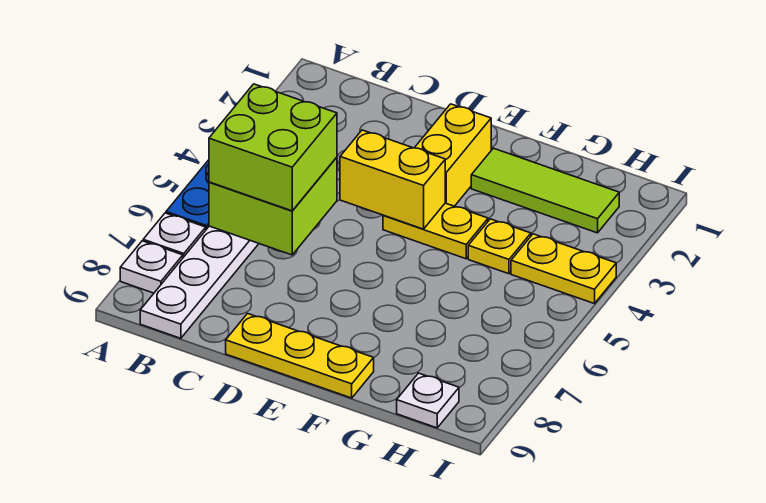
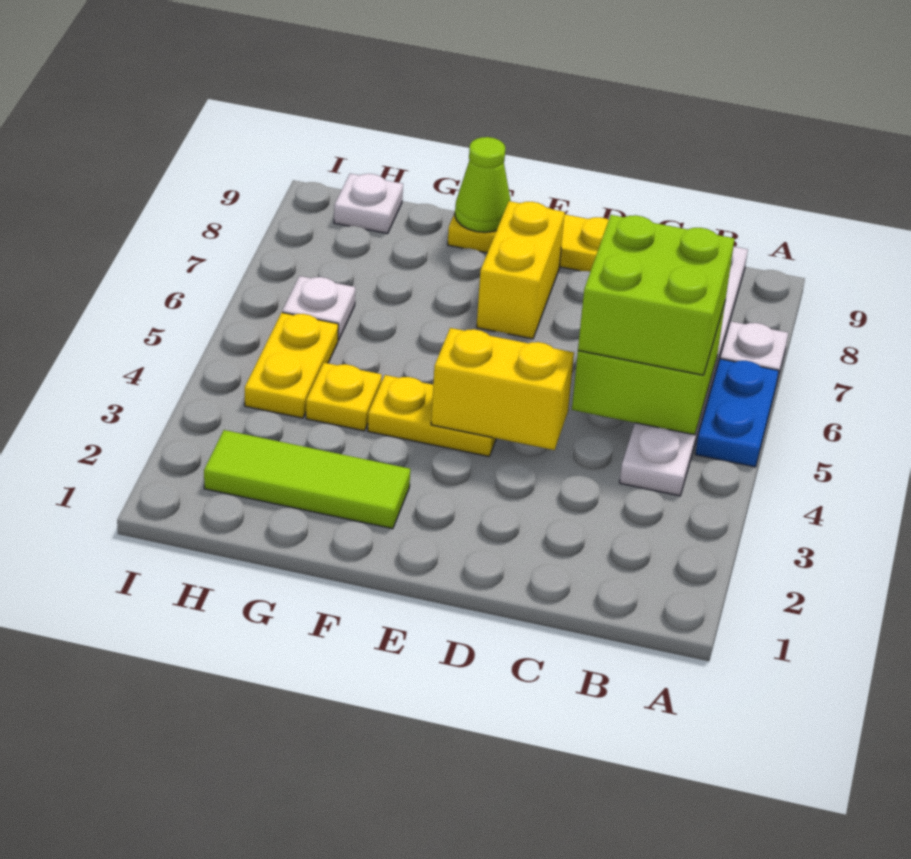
white plate A8 level 1 -> white plate H6 level 1
yellow brick E2:E3 level 1 -> yellow brick E7:E8 level 1
none -> lime cone F9 level 2
yellow plate H4:I4 level 1 -> yellow plate H4:H5 level 1

